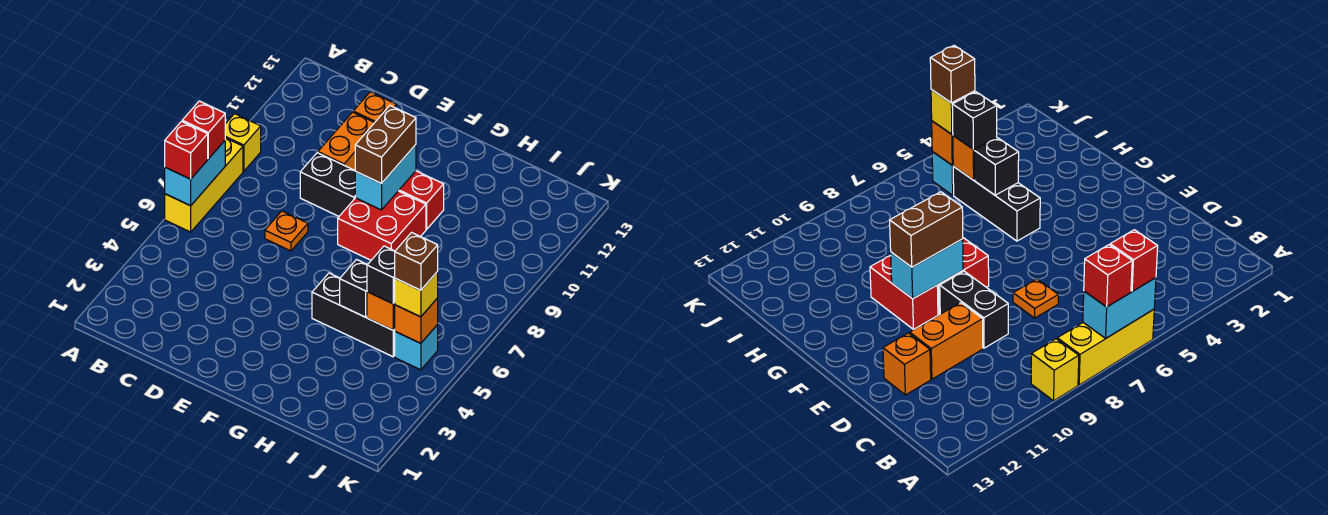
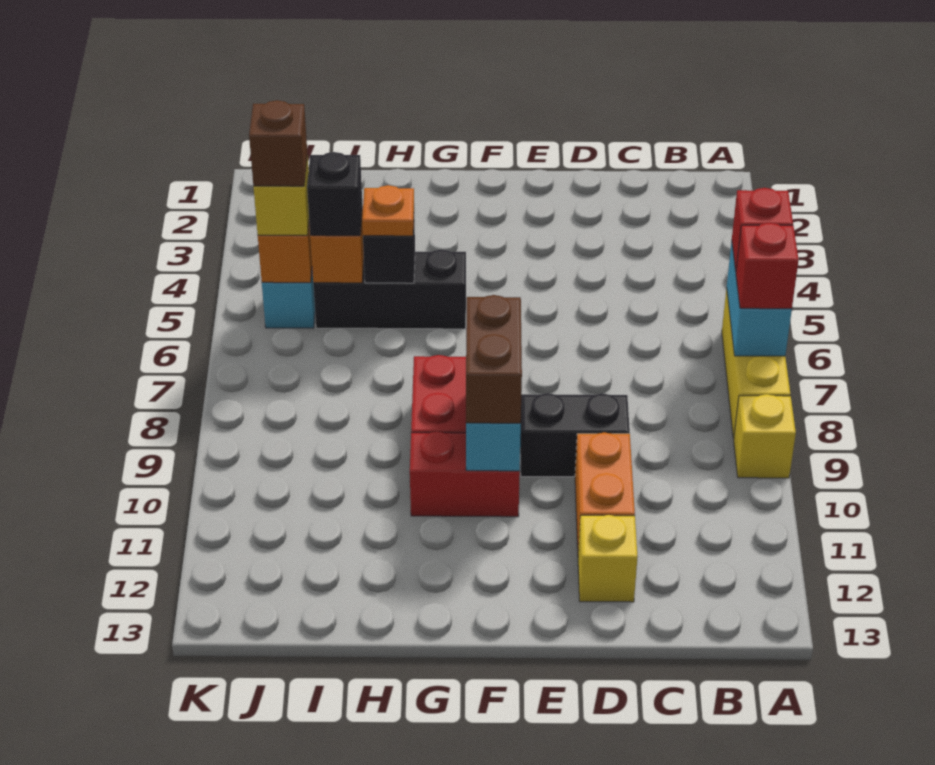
orange plate D7 level 1 -> orange plate H5 level 3
orange brick D12 level 1 -> yellow brick D12 level 1

